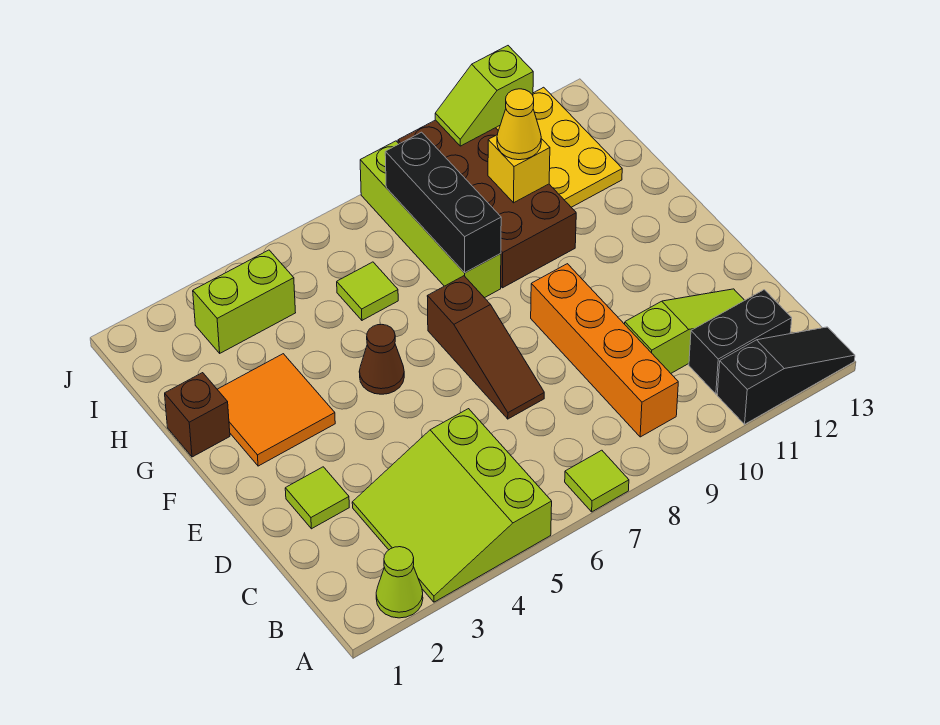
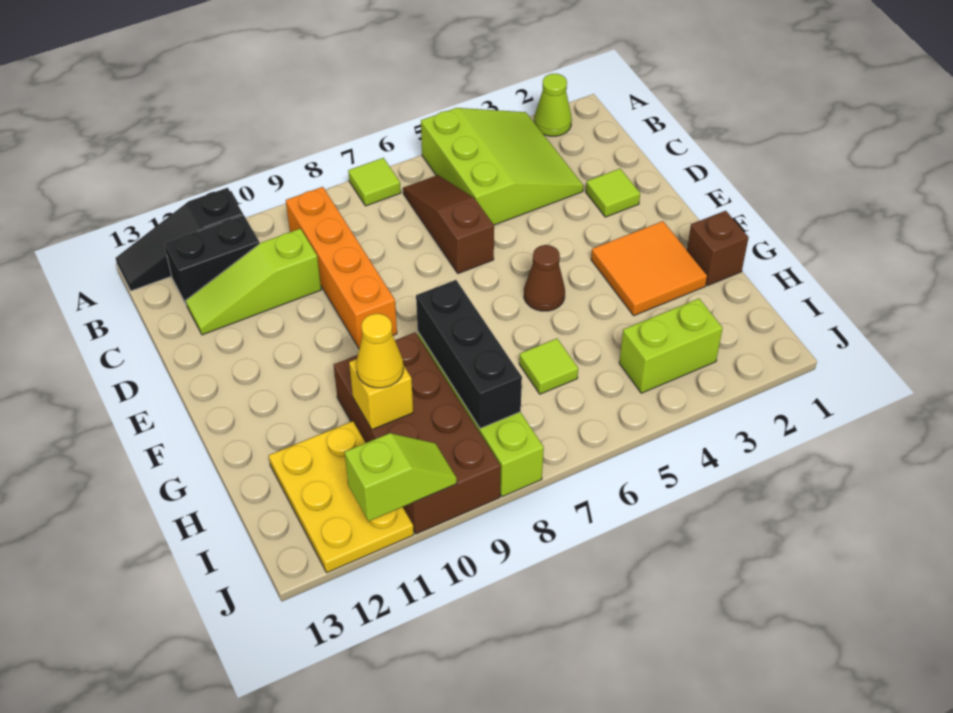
brown slope D7:F7 level 1 top F -> brown slope B6:D6 level 1 top D

